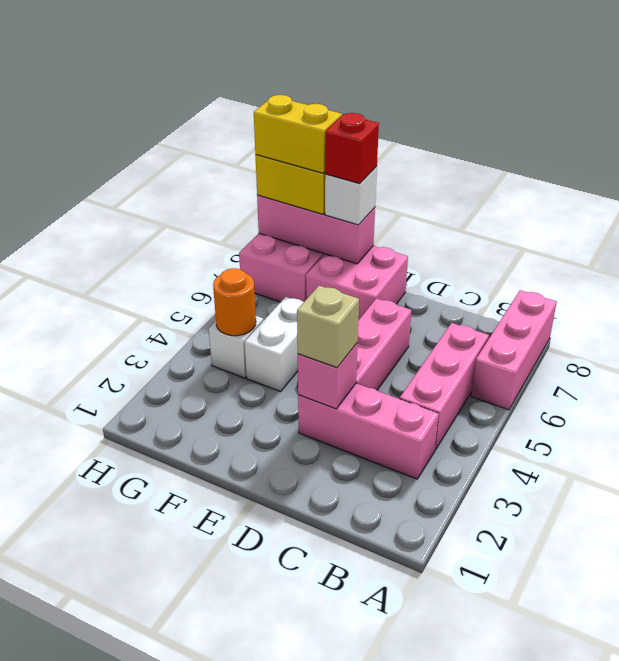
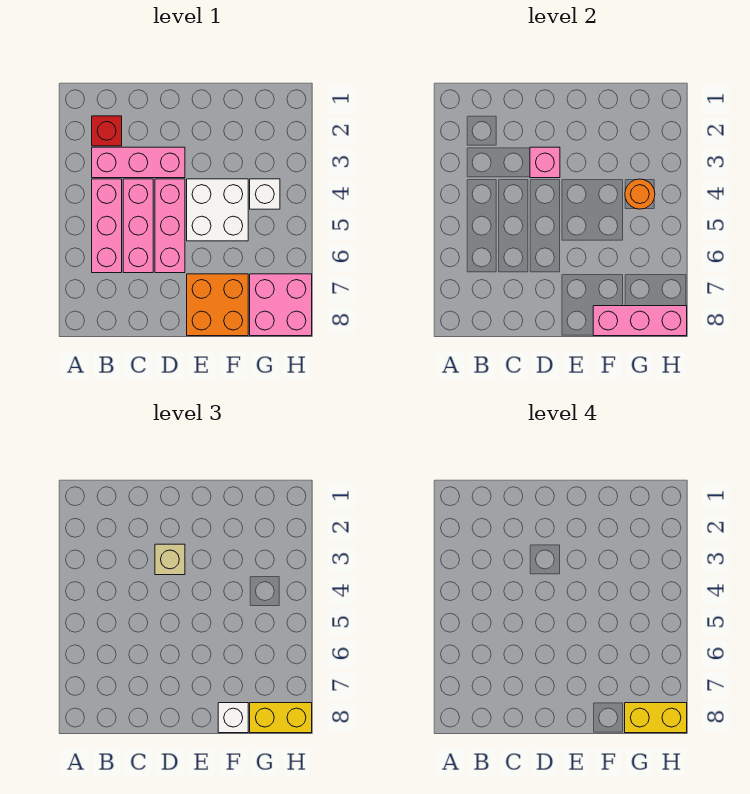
pink brick A6:A8 level 1 -> pink brick C4:C6 level 1
pink brick E7:F8 level 1 -> orange brick E7:F8 level 1
white brick F4:F5 level 1 -> white brick E4:F5 level 1
red brick F8 level 4 -> red brick B2 level 1

